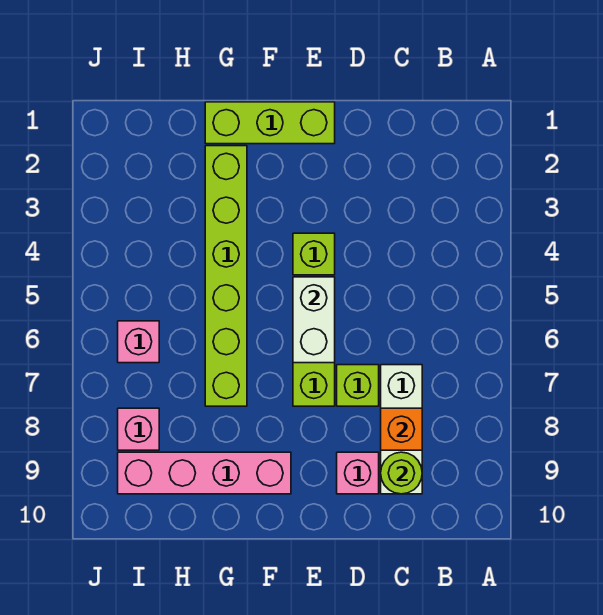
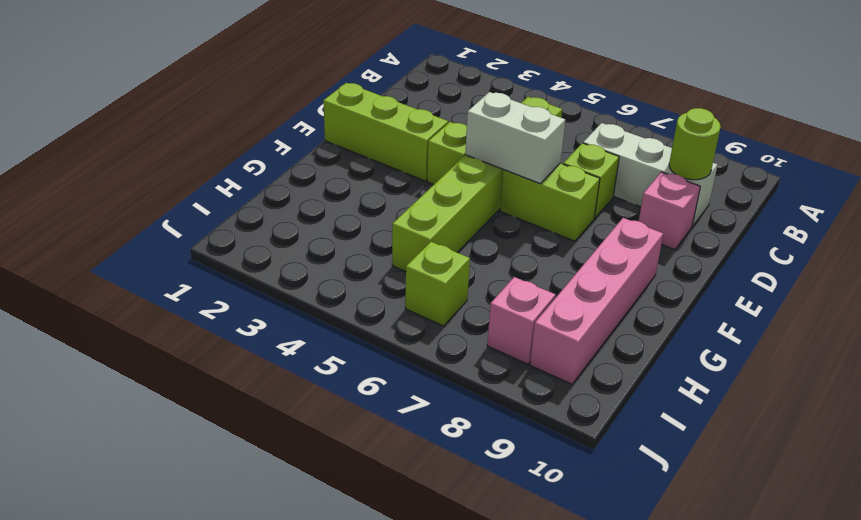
orange brick C8 level 2 -> none
lime brick E1:G1 level 1 -> lime brick E1:E3 level 1
lime brick G2:G7 level 1 -> lime brick C5:H5 level 1
pink brick I6 level 1 -> lime brick I6 level 1

